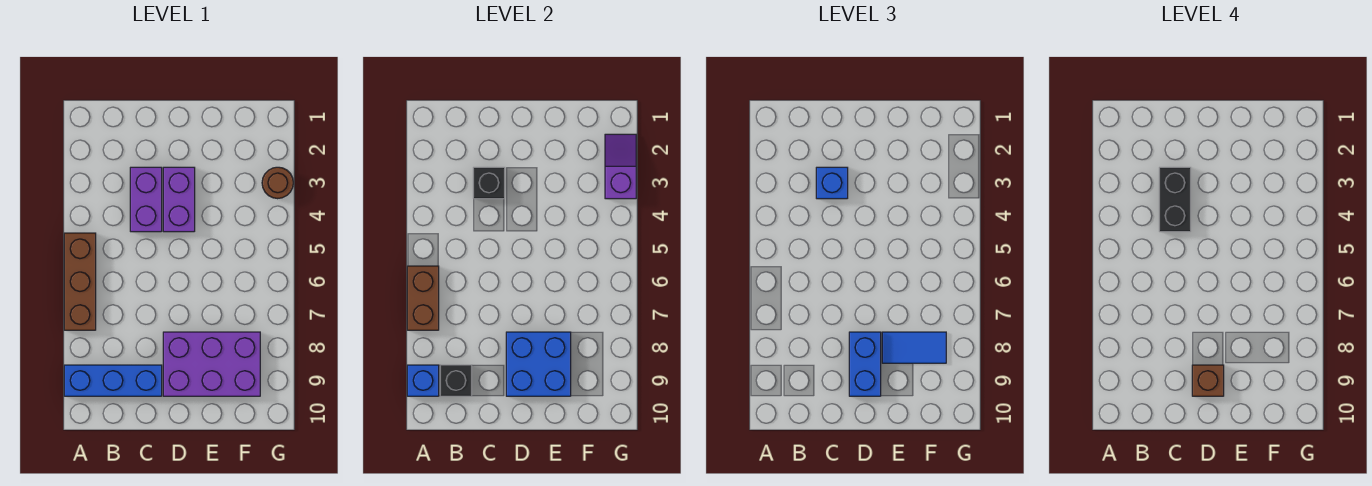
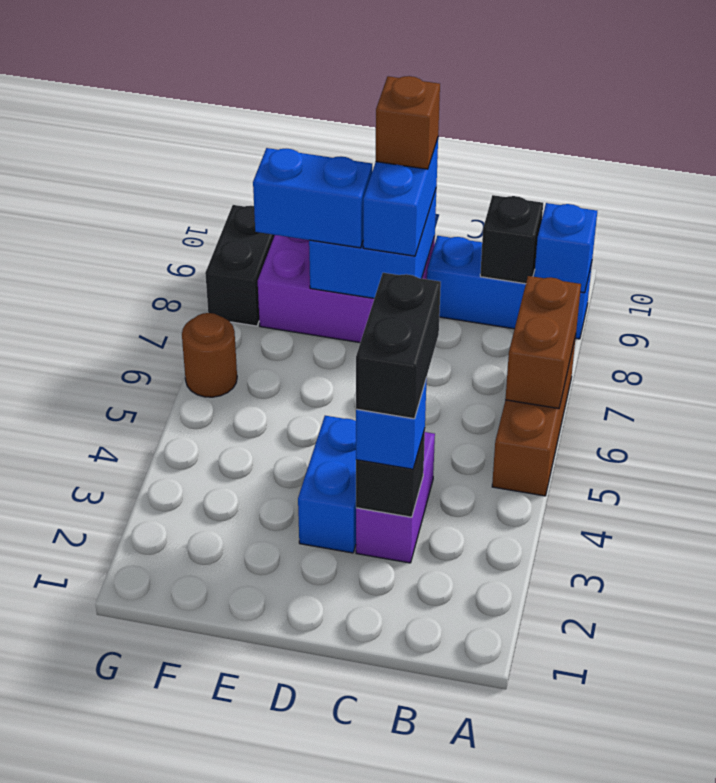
purple brick D3:D4 level 1 -> blue brick D3:D4 level 1
blue tile E8:F8 level 3 -> blue brick E8:F8 level 3
purple slope G2:G3 level 2 top 3 -> none
brown round brick G3 level 1 -> brown round brick G6 level 1
none -> black brick G8:G9 level 1

